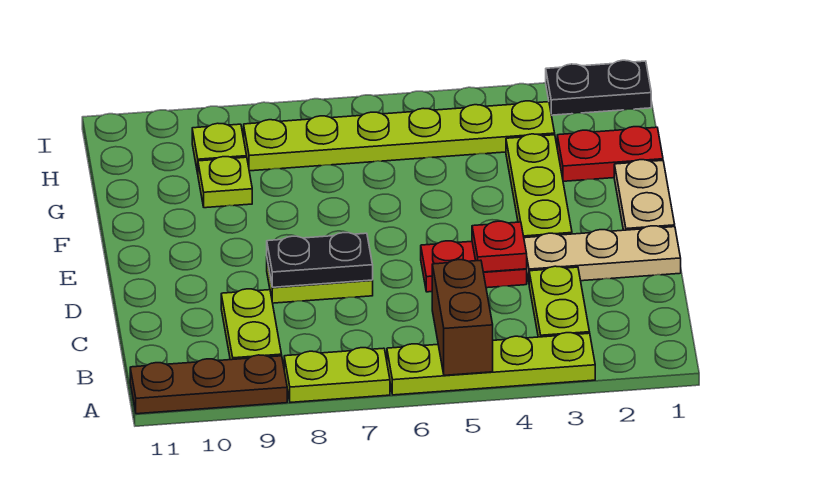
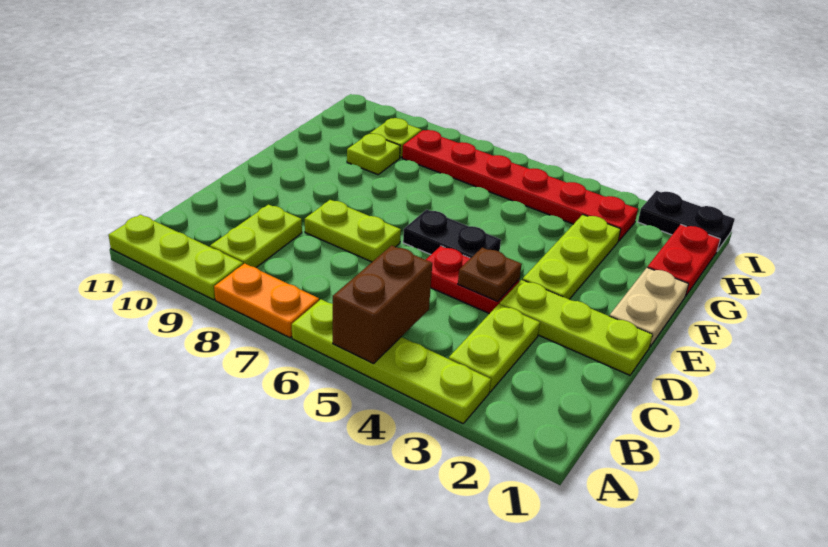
lime plate A7:A8 level 1 -> orange plate A7:A8 level 1
brown plate A9:A11 level 1 -> lime plate A9:A11 level 1
tan plate D1:D3 level 1 -> lime plate D1:D3 level 1
red plate D4 level 2 -> brown plate D4 level 2
black plate D7:D8 level 2 -> black plate E5:E6 level 1
red plate G1:G2 level 1 -> red plate G1:H1 level 1
lime plate H3:H8 level 1 -> red plate H3:H8 level 1

